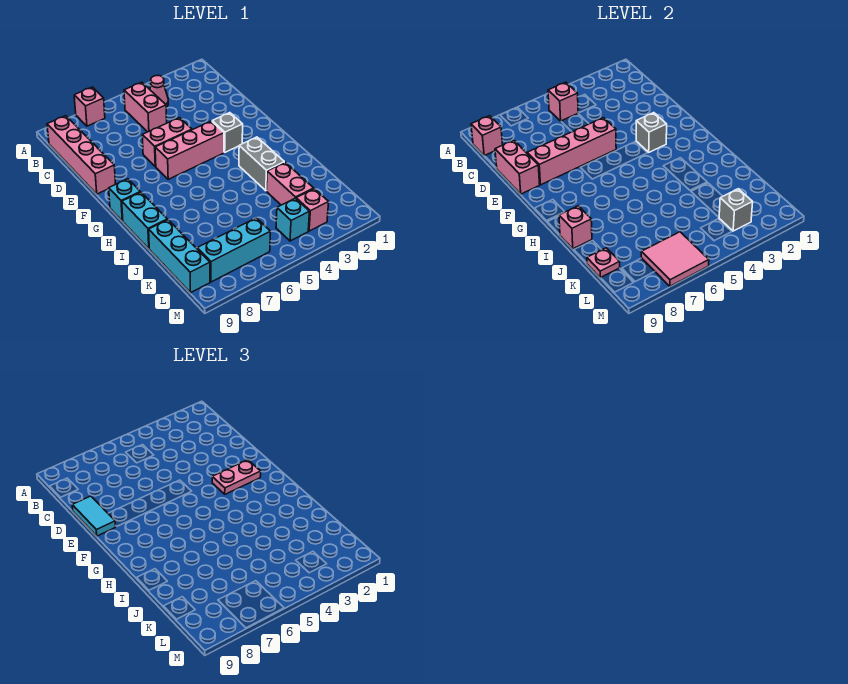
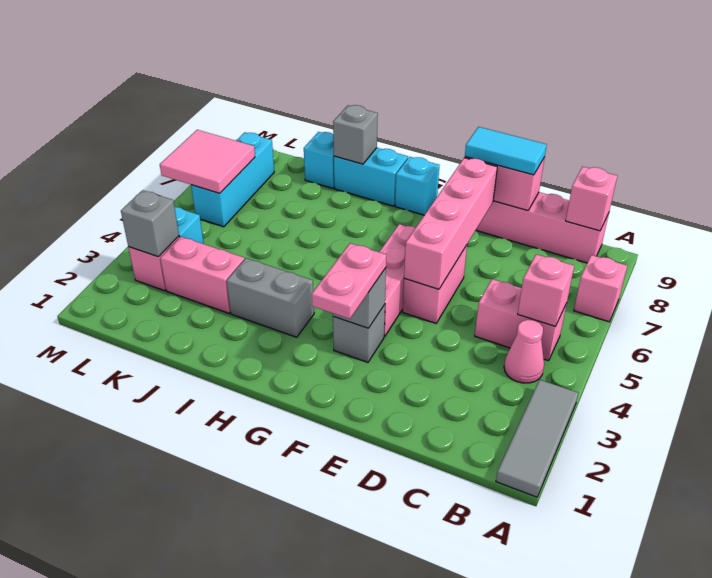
none -> grey tile A1:A3 level 1
pink brick I9 level 2 -> grey brick I9 level 2
cyan brick J9:L9 level 1 -> cyan brick J9 level 1
pink plate K9 level 2 -> none

